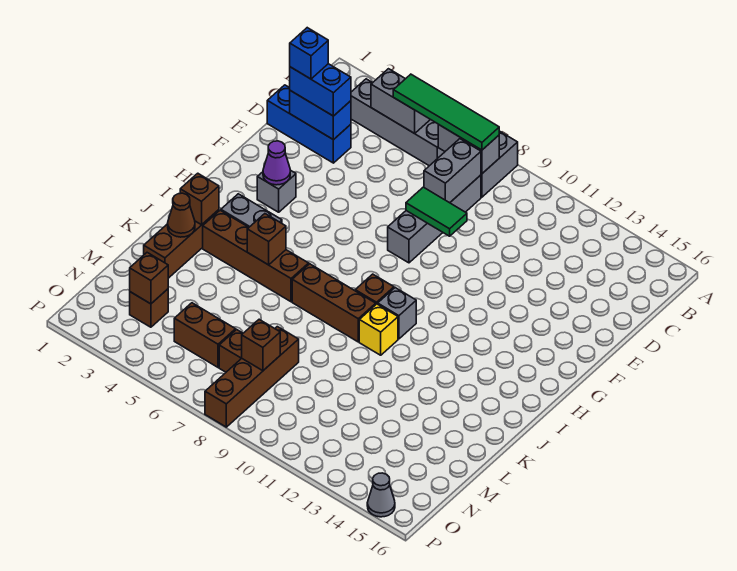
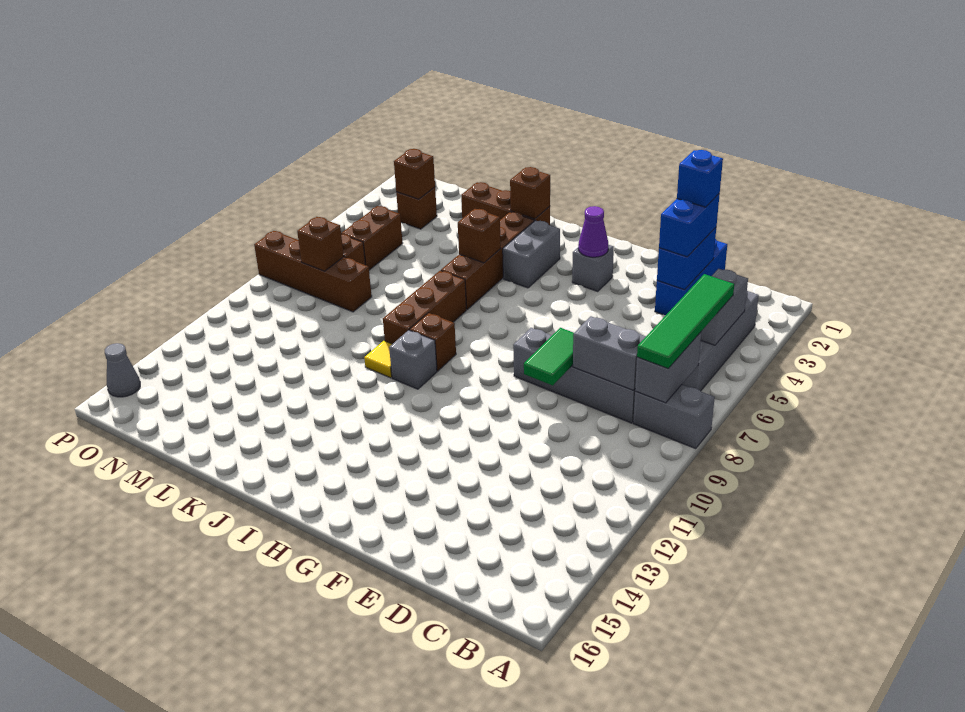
yellow brick J10 level 1 -> yellow tile J10 level 1
brown cone K2 level 2 -> none

